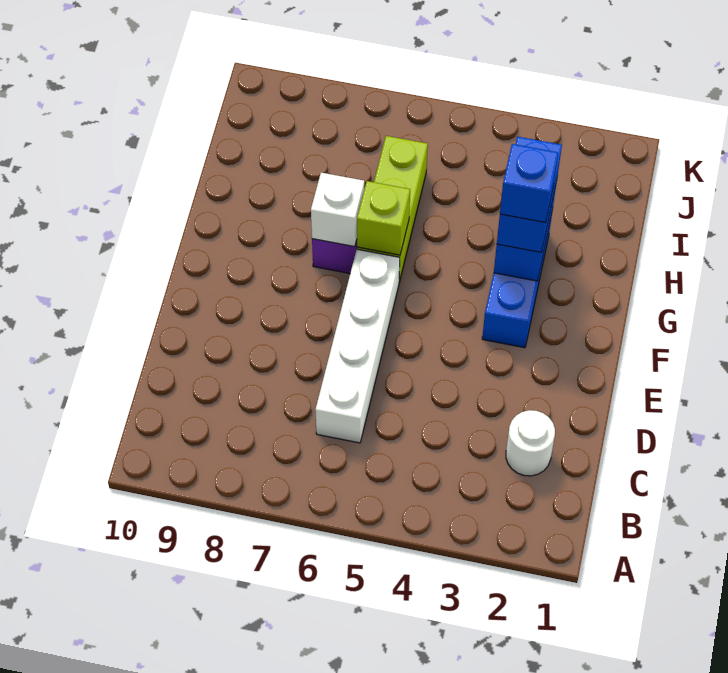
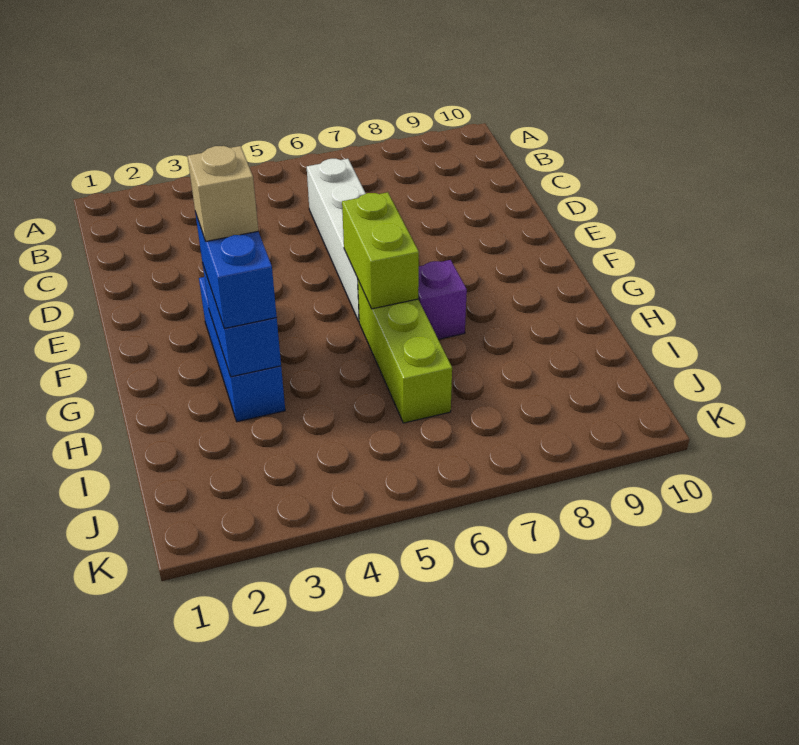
white round brick C2 level 1 -> none
blue brick G3 level 4 -> tan brick G3 level 4
lime brick G6 level 2 -> lime brick F6:G6 level 2
white brick G7 level 2 -> none

